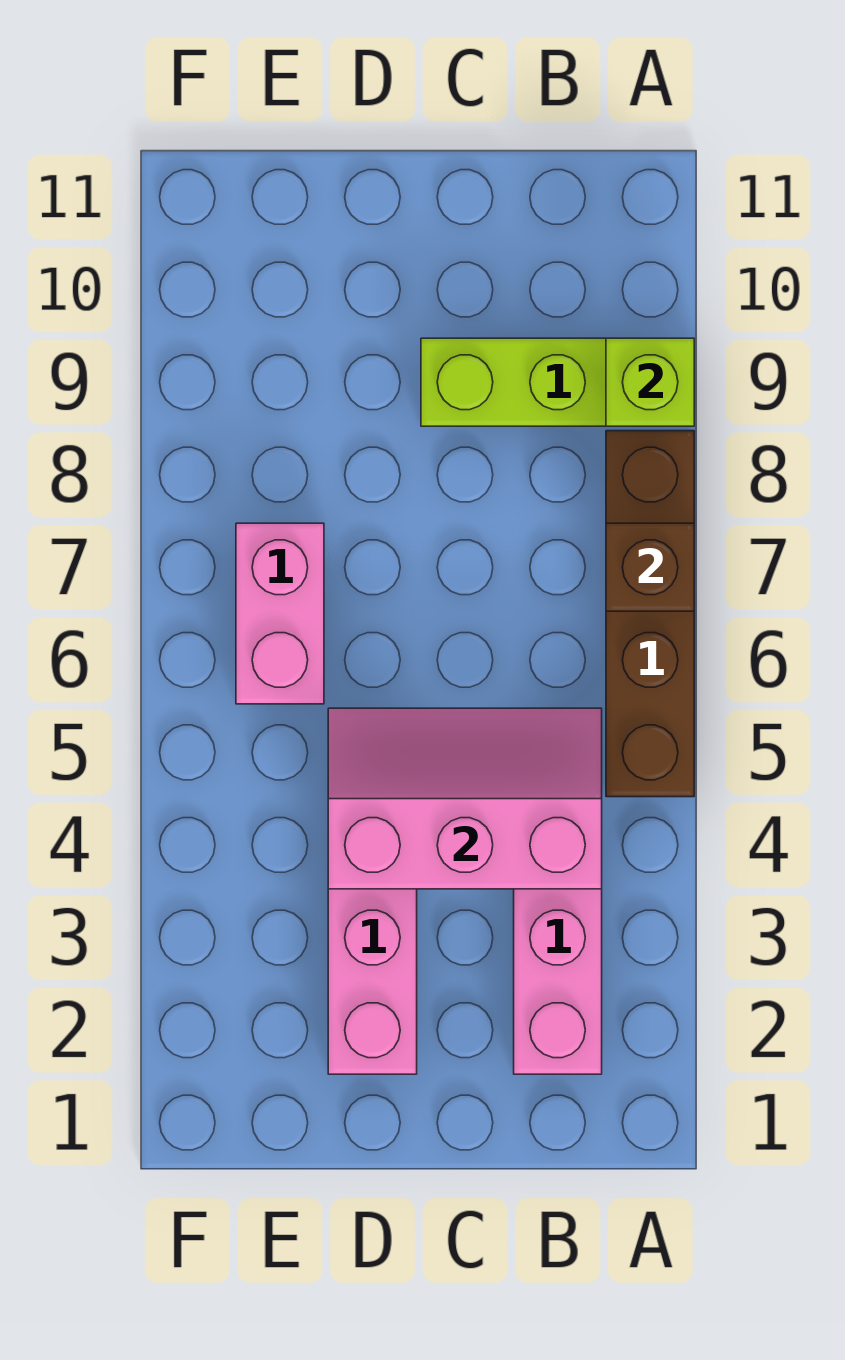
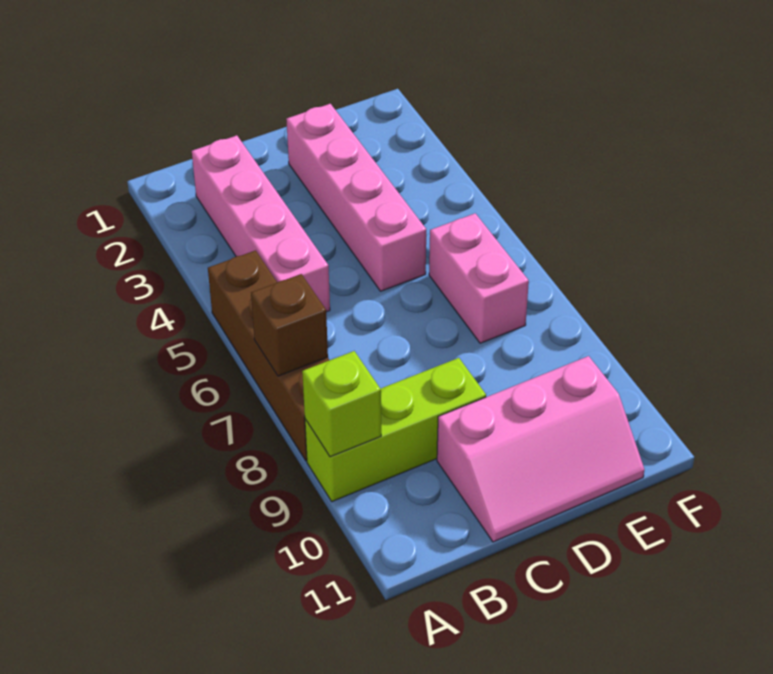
pink slope B4:D5 level 2 top 4 -> pink slope C10:E11 level 1 top 10

